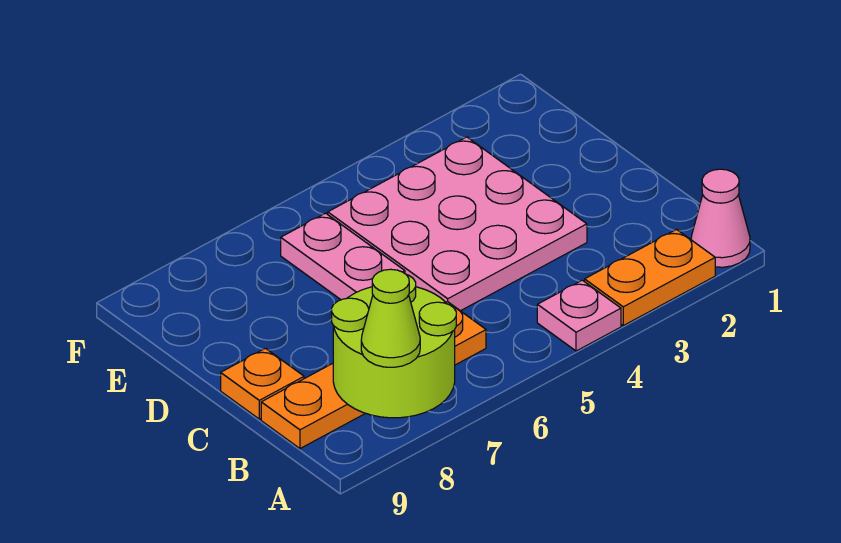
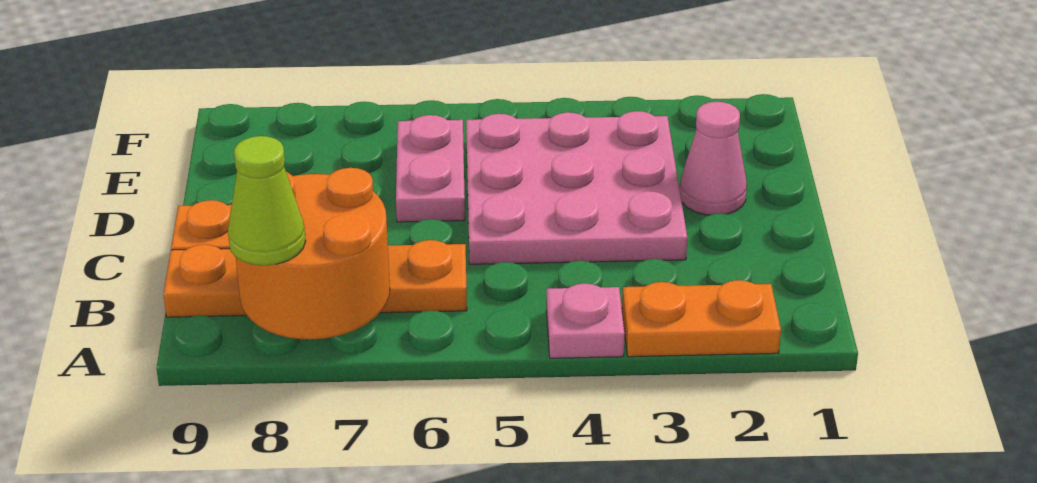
pink cone A1 level 1 -> pink cone D2 level 1
lime round brick A7:B8 level 2 -> orange round brick A7:B8 level 2

